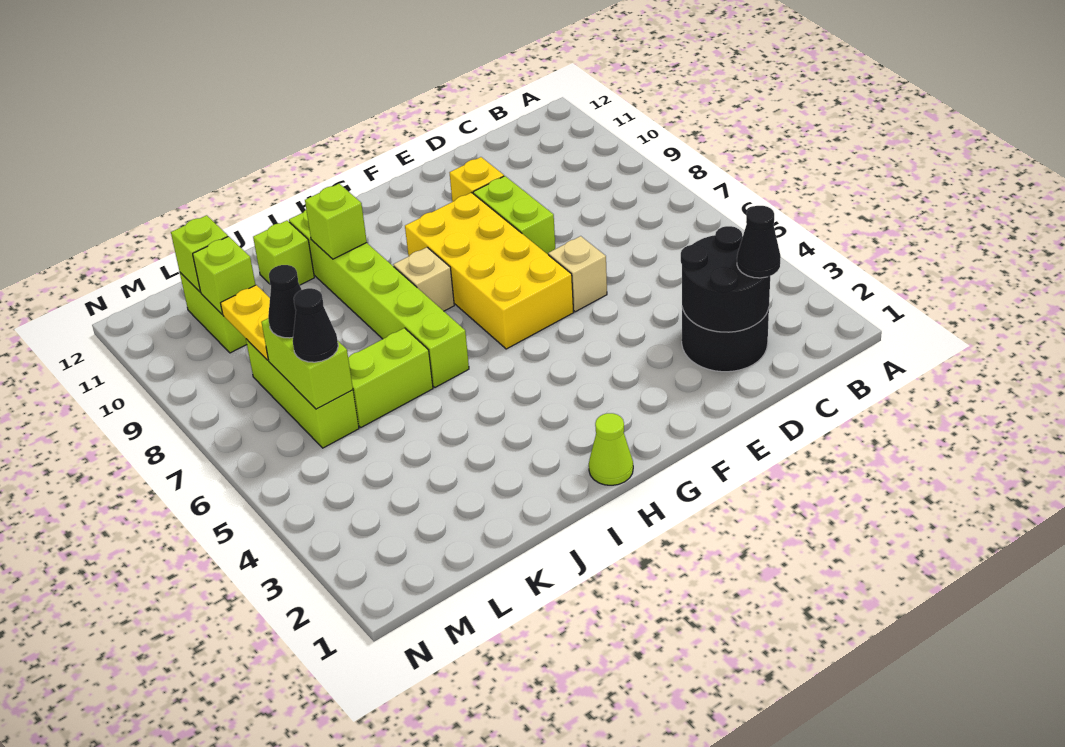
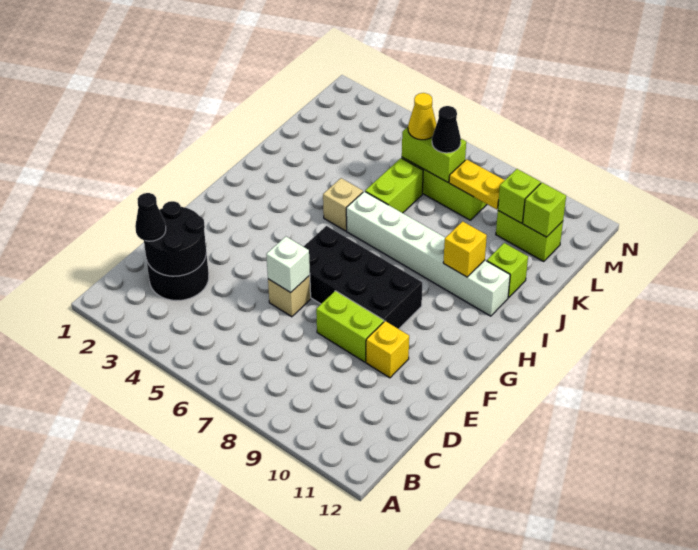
none -> white brick E6 level 2
yellow brick F6:G9 level 1 -> black brick F6:G9 level 1
lime cone H1 level 1 -> none
tan brick H8 level 1 -> tan brick I5 level 1
lime brick I6:I11 level 1 -> white brick I6:I11 level 1
lime brick I10 level 2 -> yellow brick I10 level 2
black cone L6 level 3 -> yellow cone L6 level 3

